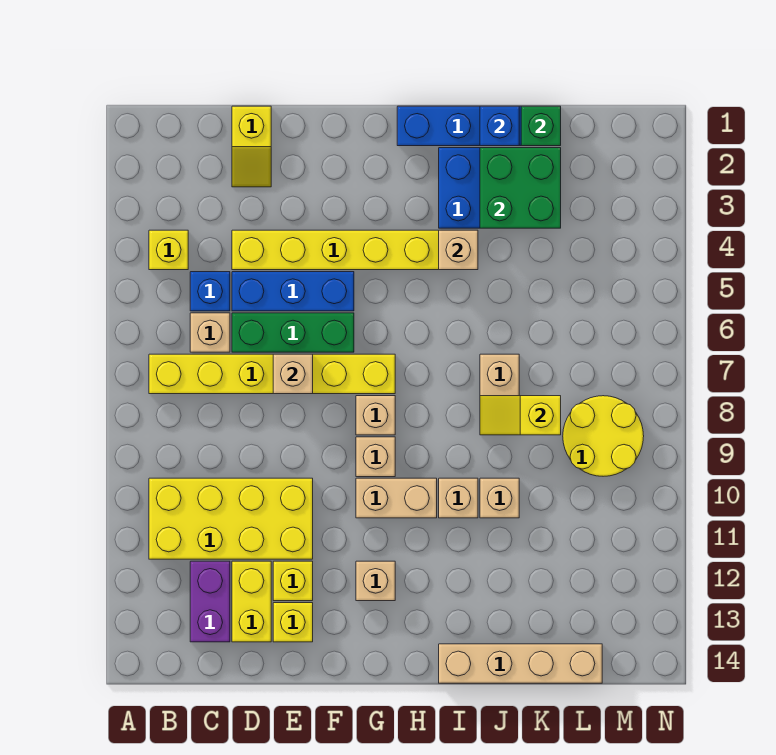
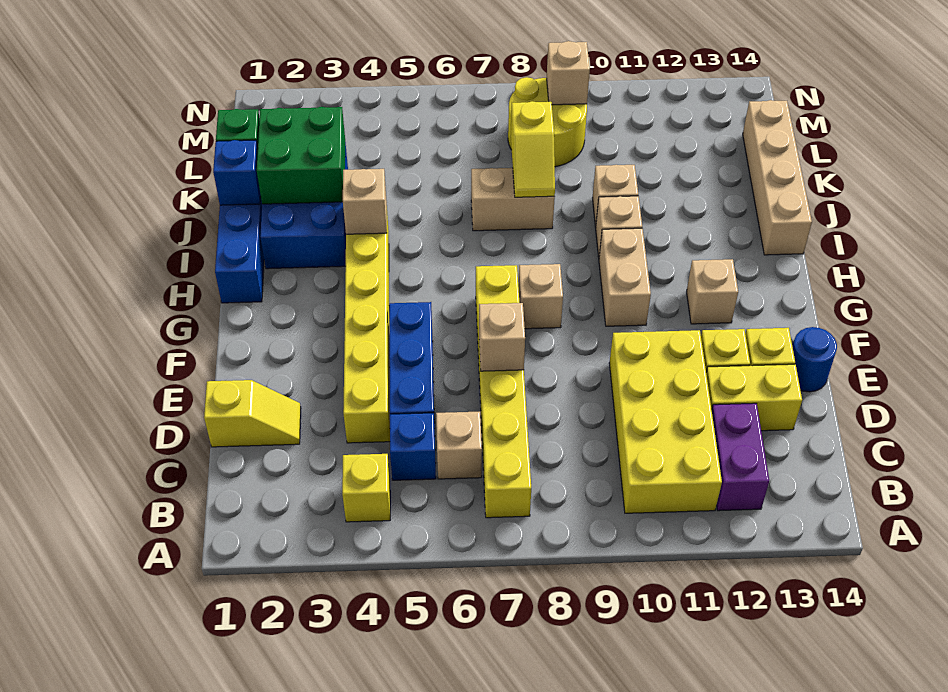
purple brick C12:C13 level 1 -> purple brick B12:C12 level 1
green brick D6:F6 level 1 -> none
none -> blue round brick E14 level 1
tan brick G9 level 1 -> tan brick M9 level 2

